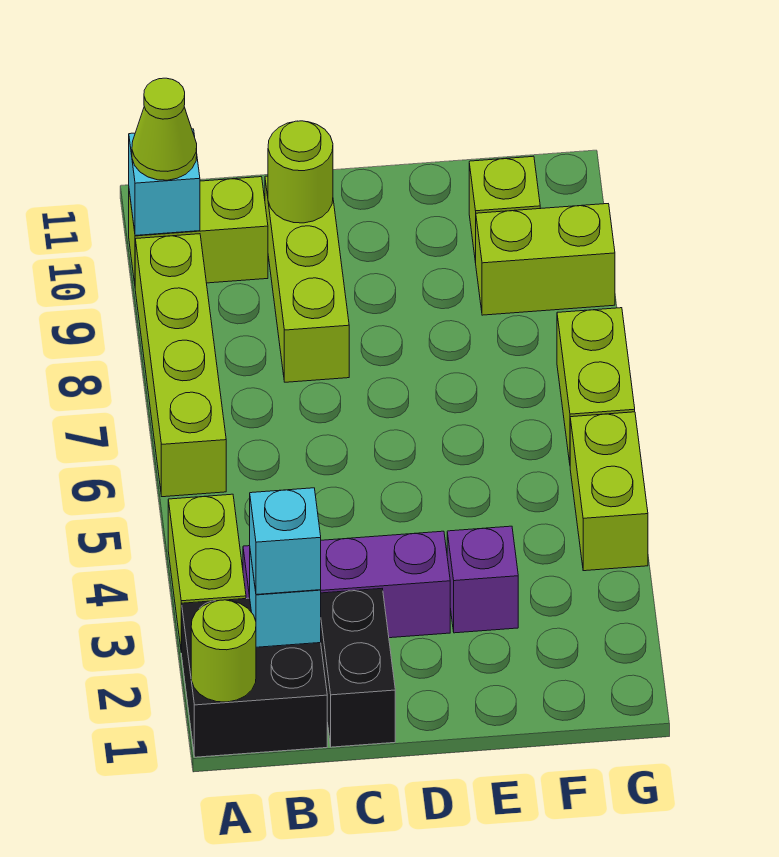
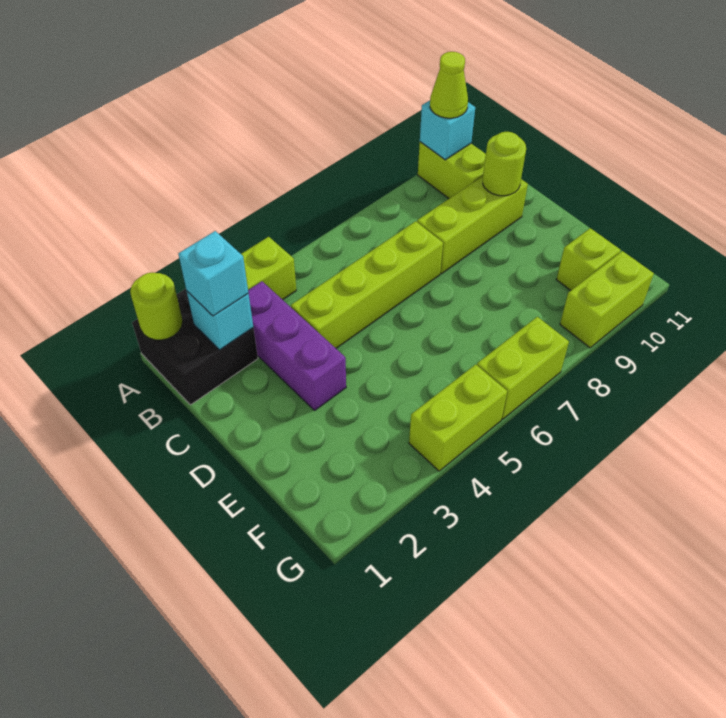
lime brick A6:A9 level 1 -> lime brick C4:C7 level 1
black brick C1:C2 level 1 -> none
purple brick E3 level 1 -> none
lime brick F9:G9 level 1 -> lime brick G9:G10 level 1

